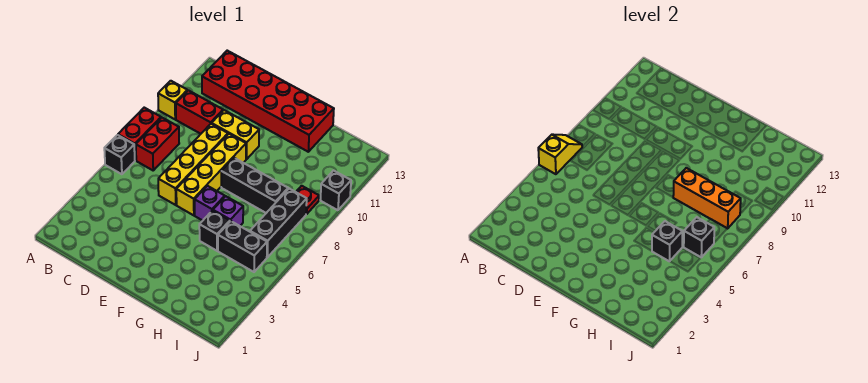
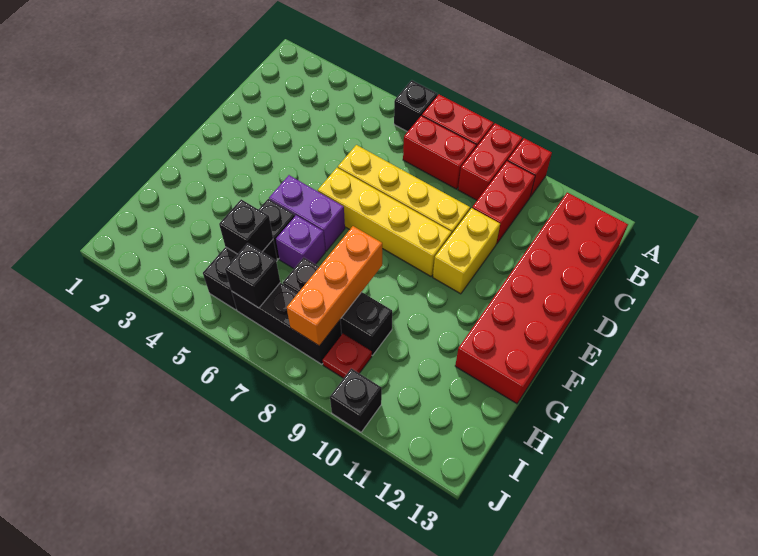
yellow slope A6:A7 level 2 top 6 -> none
none -> red brick A9:B9 level 1
yellow brick A10 level 1 -> red brick A10 level 1
purple brick F6 level 1 -> purple brick F5:F6 level 1
black brick F8:H8 level 1 -> black brick H7:H9 level 1

